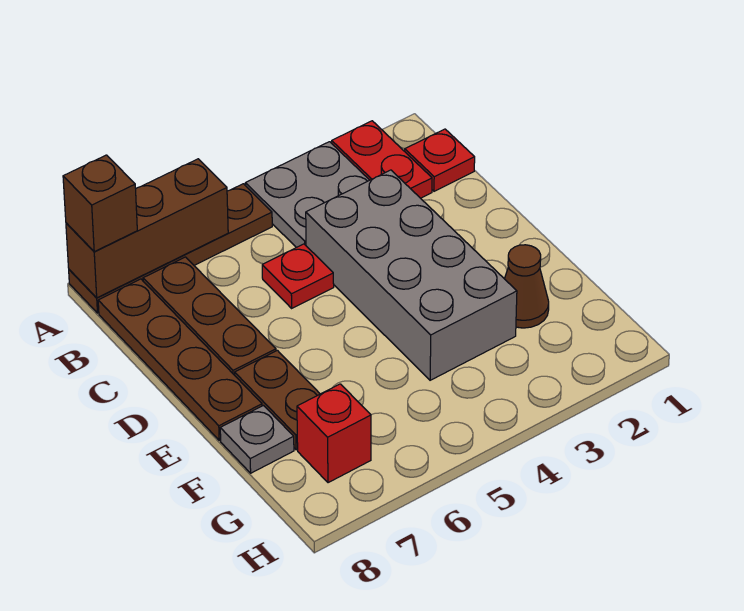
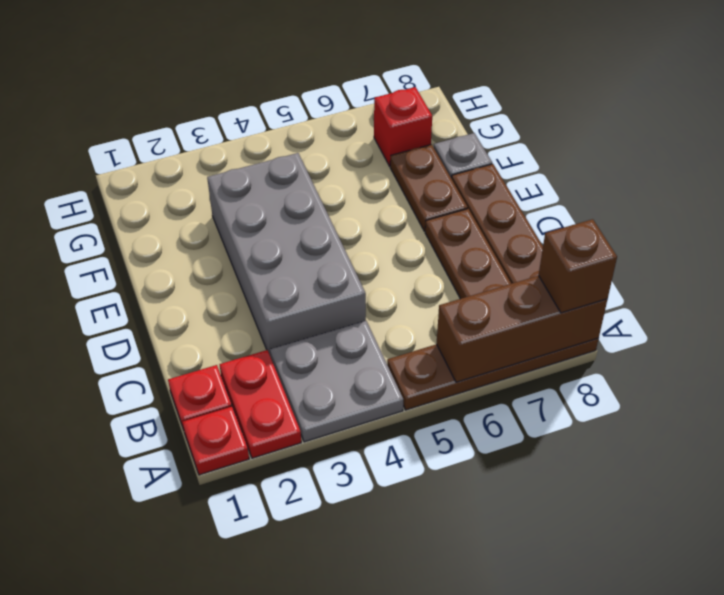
red plate C5 level 1 -> red plate A1 level 1
brown cone F2 level 1 -> none

